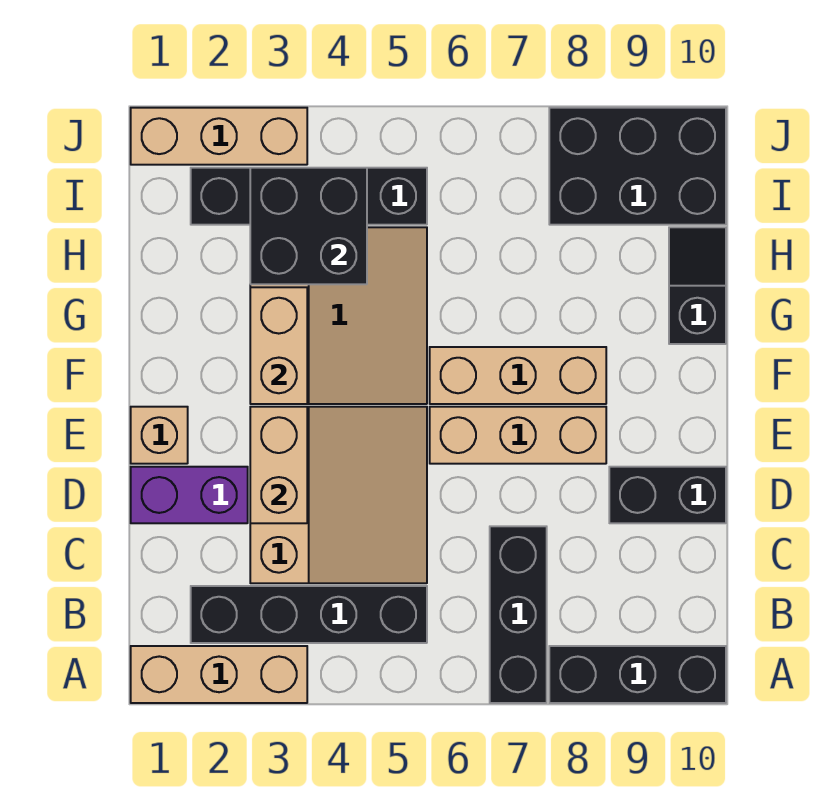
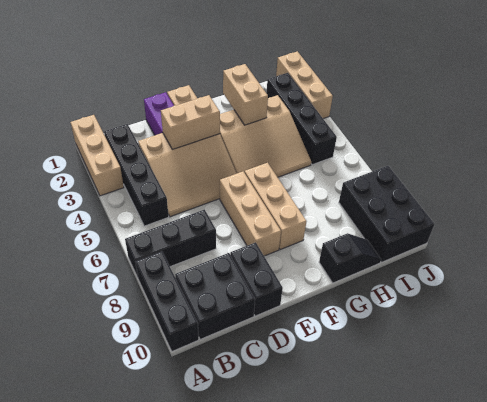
tan brick F3:G3 level 2 -> tan brick G2:G3 level 2
black brick H3:I4 level 2 -> black brick B9:C10 level 1

